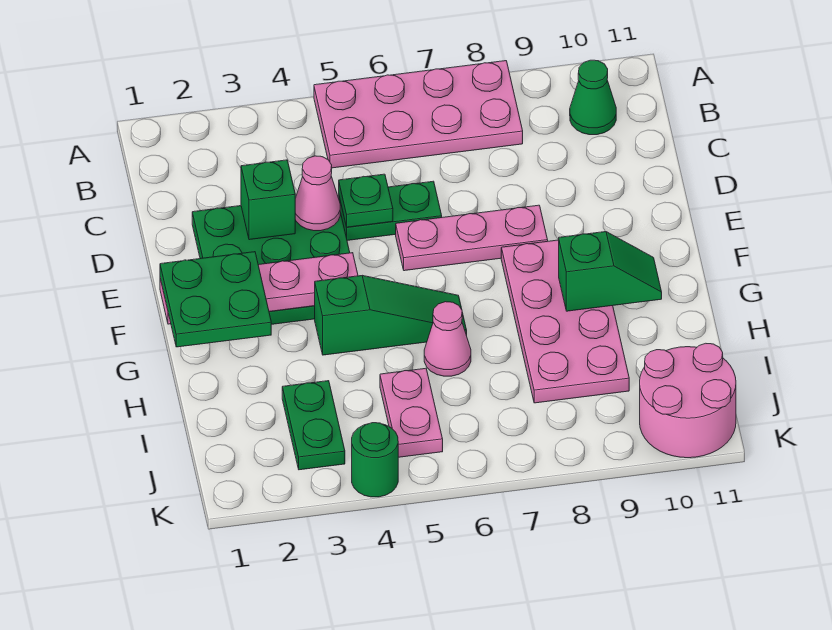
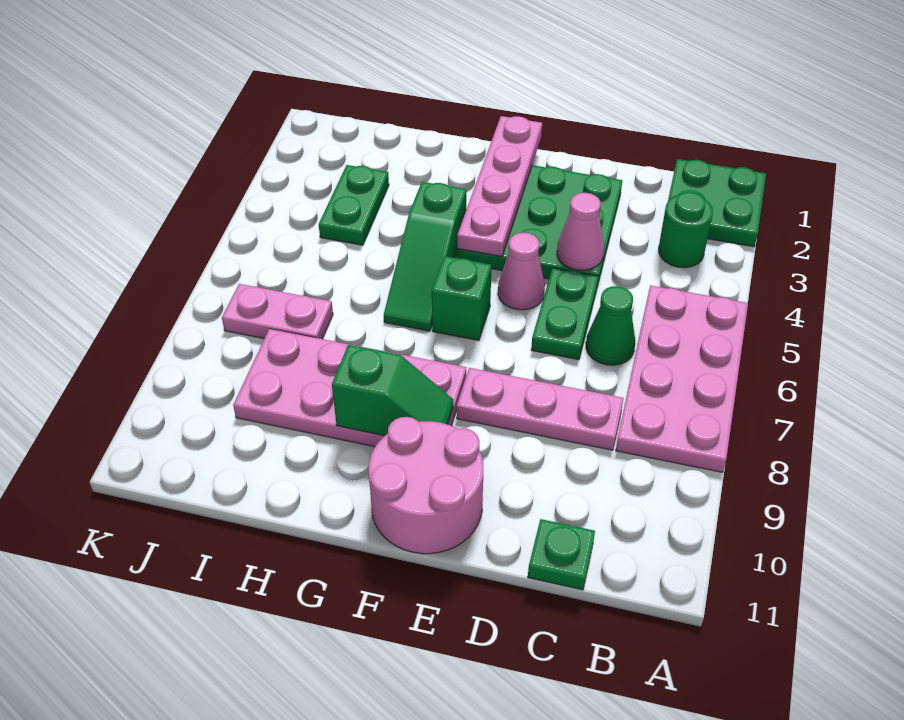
green cone B10 level 1 -> green cone C6 level 1
green brick D3 level 2 -> green brick F6 level 1
green plate D5 level 2 -> green plate C11 level 1
pink plate E6:E8 level 1 -> pink plate C8:E8 level 1
green plate F1:G2 level 3 -> green plate A1:B2 level 1
green slope G9:G10 level 2 top 9 -> green slope F9:G9 level 2 top G
pink cone H6 level 1 -> pink cone E5 level 1
green plate I3:J3 level 1 -> green plate I3:I4 level 1
pink plate I5:J5 level 1 -> pink plate I7:J7 level 1
pink round brick J10:K11 level 1 -> pink round brick E10:F11 level 1
green round brick K4 level 1 -> green round brick B3 level 1

